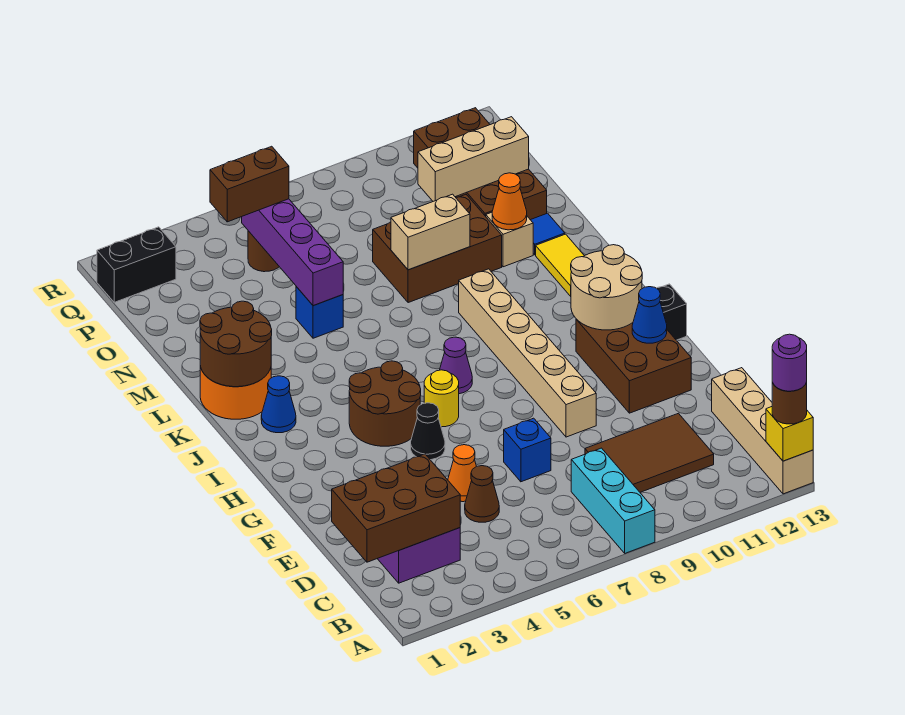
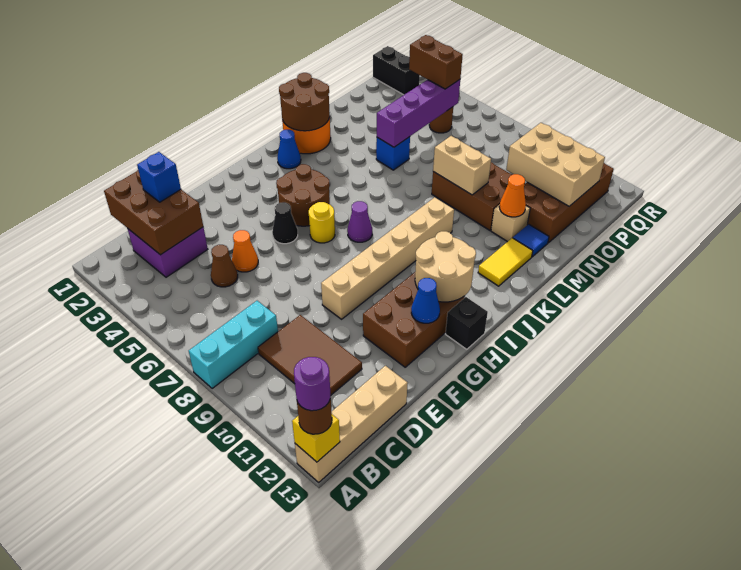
blue brick E7 level 1 -> blue brick D2 level 3
tan brick O10:O12 level 2 -> tan brick O10:P12 level 2

